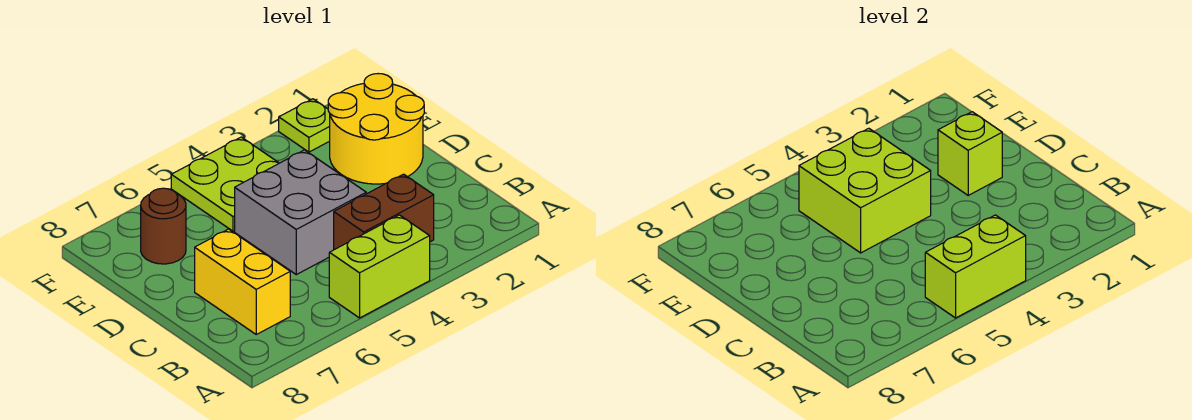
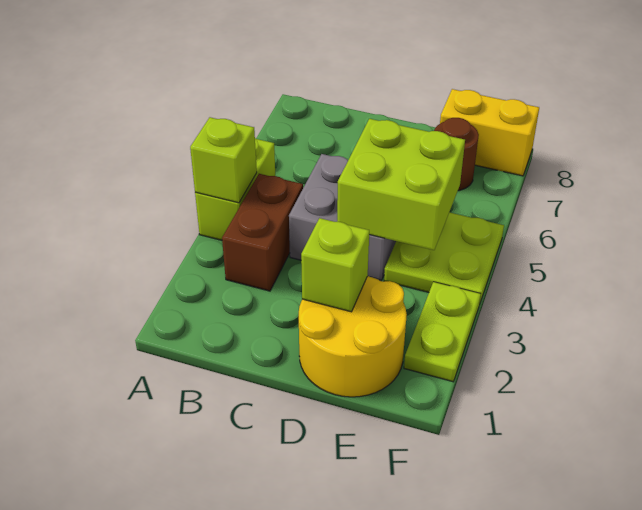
lime brick A4:A5 level 2 -> lime brick A4 level 2
yellow brick B7:C7 level 1 -> yellow brick E8:F8 level 1
lime plate F2 level 1 -> lime plate F2:F3 level 1

